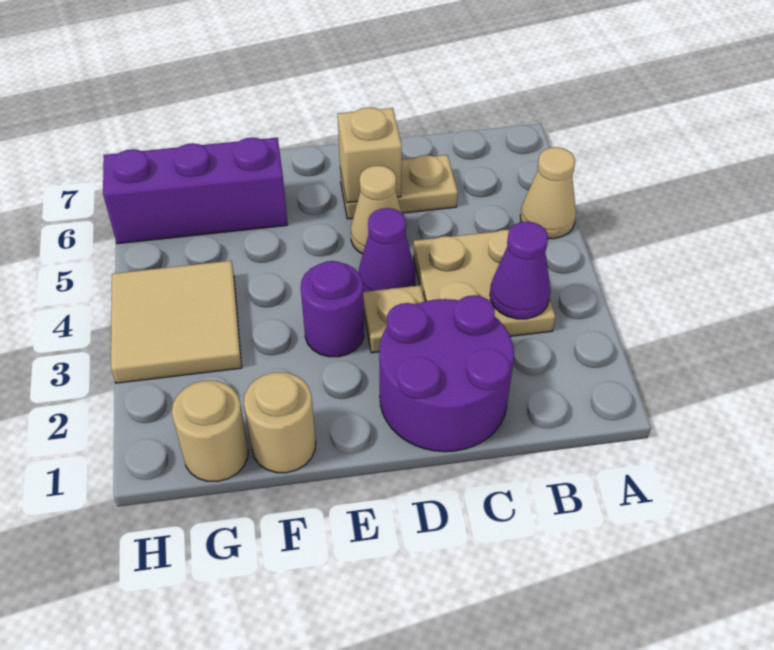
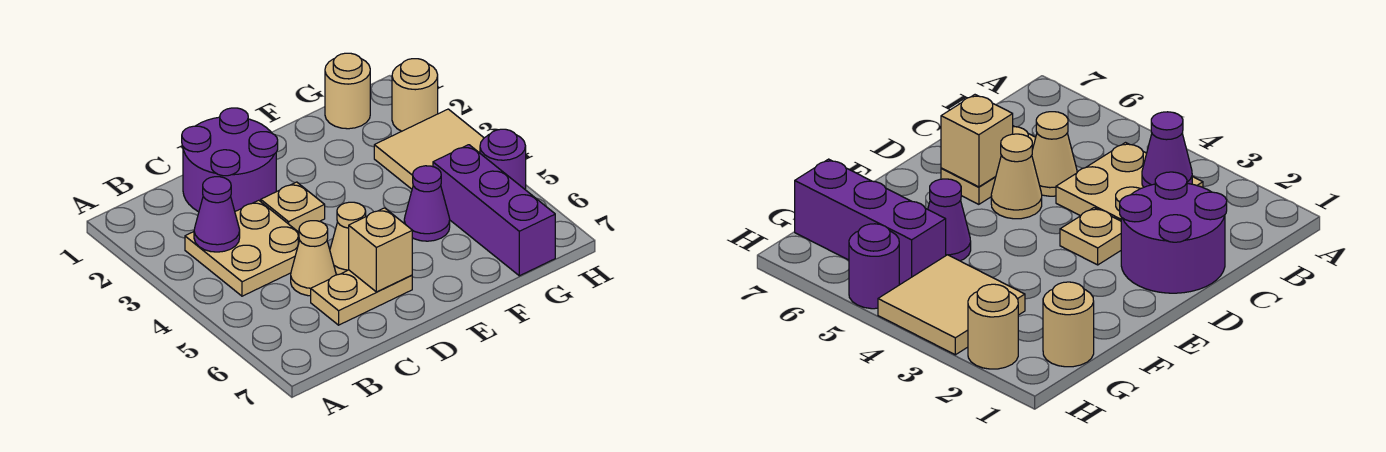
tan cone A5 level 1 -> tan cone C5 level 1
purple cone D4 level 1 -> purple cone F5 level 1
purple round brick E3 level 1 -> purple round brick H5 level 1
tan round brick F1 level 1 -> tan round brick H2 level 1
purple brick F6:H6 level 1 -> purple brick G5:G7 level 1

